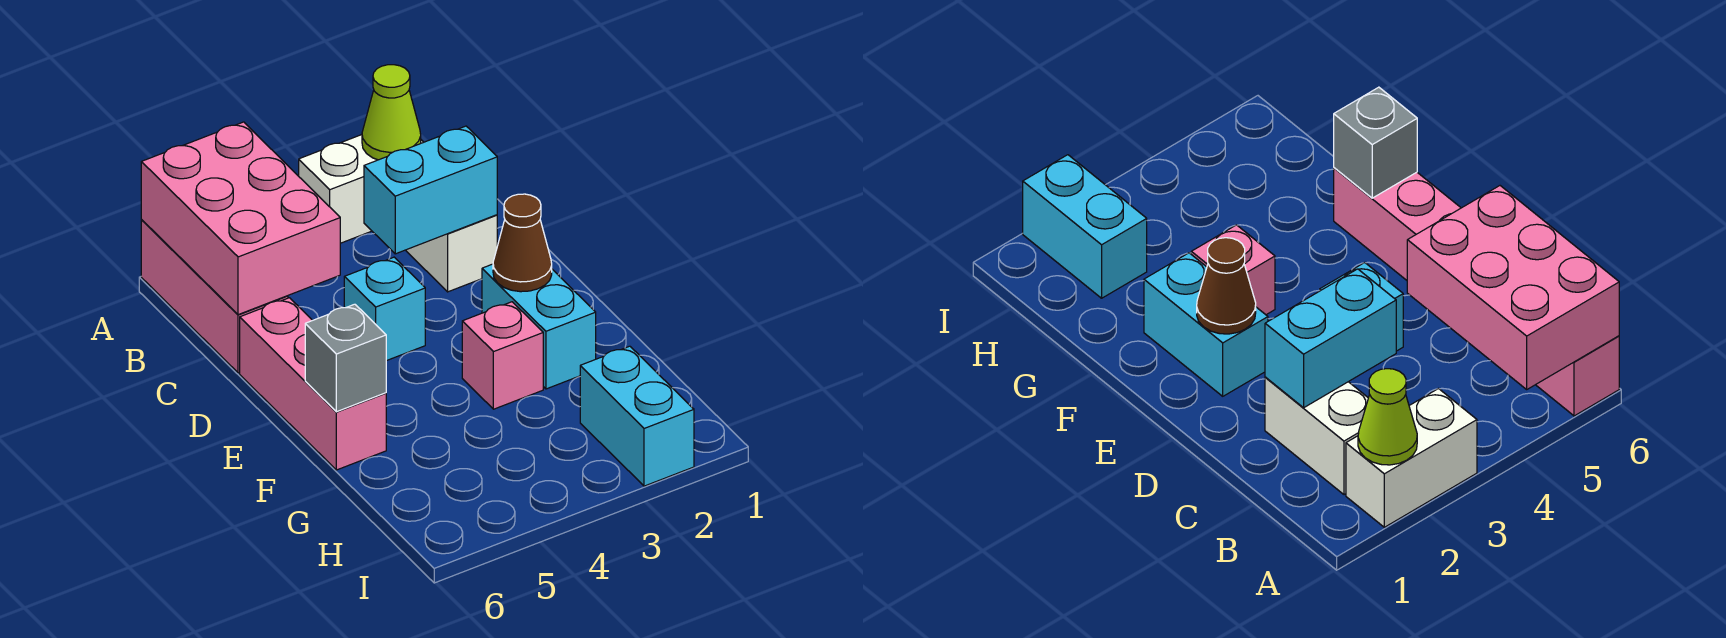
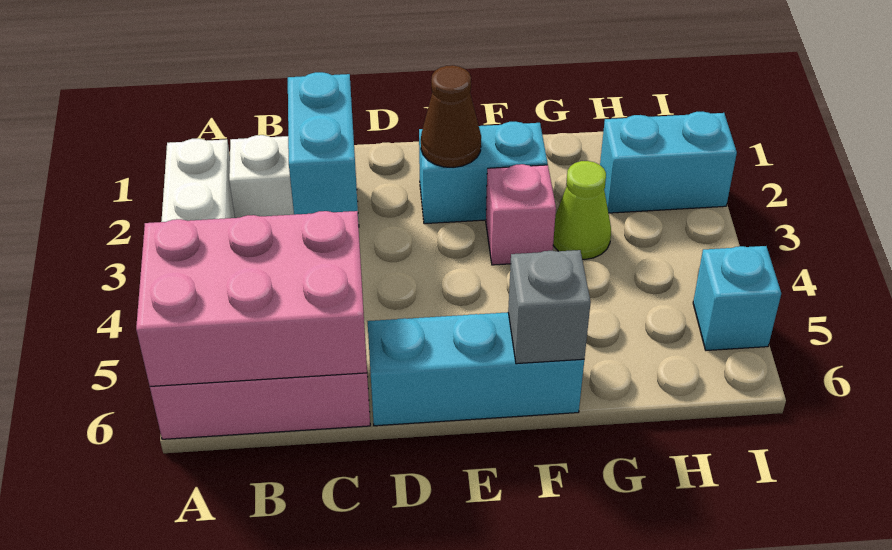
lime cone A2 level 2 -> lime cone G3 level 1
cyan brick D4 level 1 -> cyan brick I5 level 1
pink brick D6:F6 level 1 -> cyan brick D6:F6 level 1

